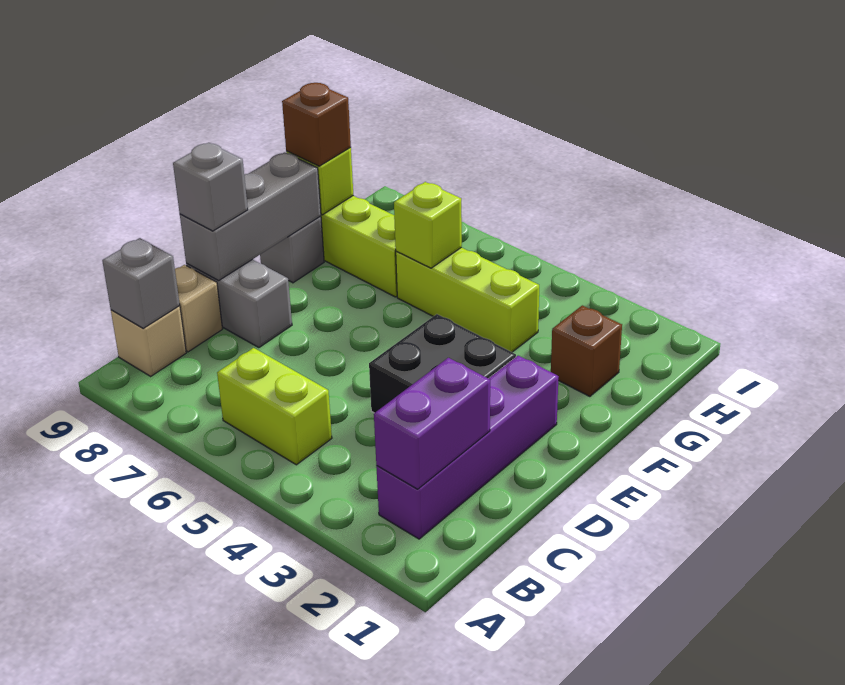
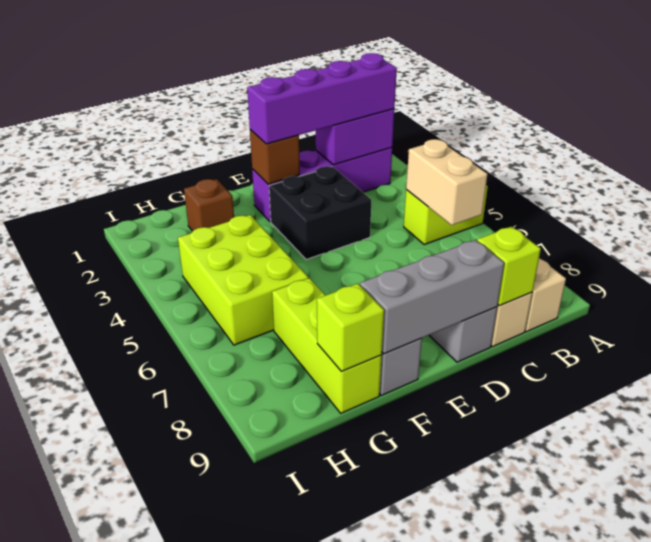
none -> purple brick B2:E2 level 3
lime brick B5:B6 level 1 -> lime brick A5:B5 level 1
none -> tan brick B5:B6 level 2
grey brick B9 level 2 -> none
grey brick D9 level 3 -> none
lime brick G4:G6 level 1 -> lime brick G4:H6 level 1
lime brick G6 level 2 -> lime brick C9 level 2
brown brick G9 level 3 -> brown brick E2 level 2

